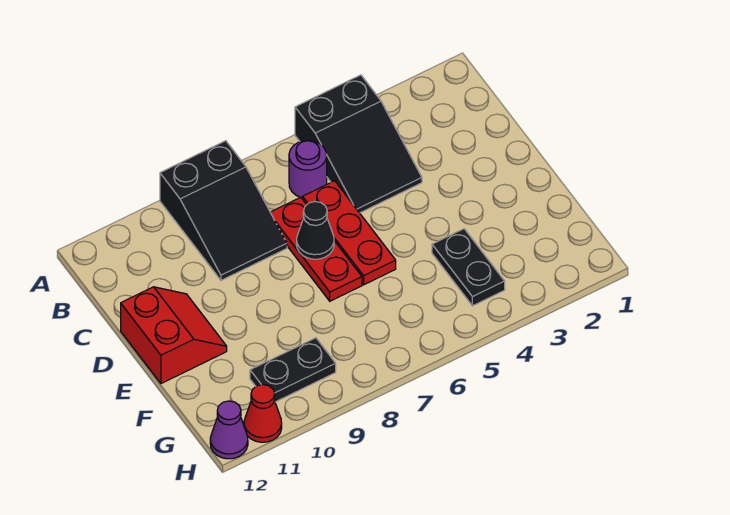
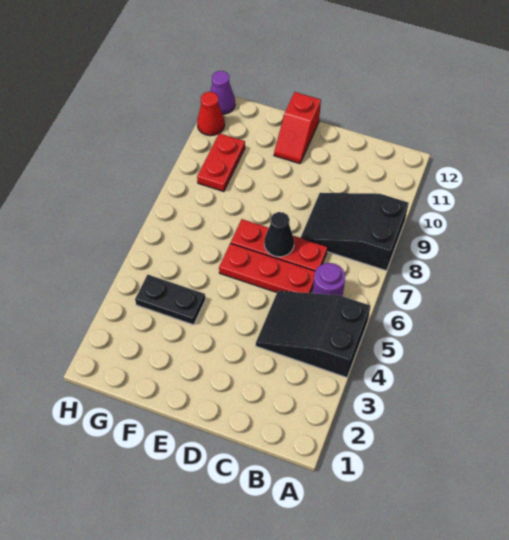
red slope D11:E12 level 1 top 12 -> red slope E11:E12 level 1 top 12
black plate G9:G10 level 1 -> red plate G9:G10 level 1

